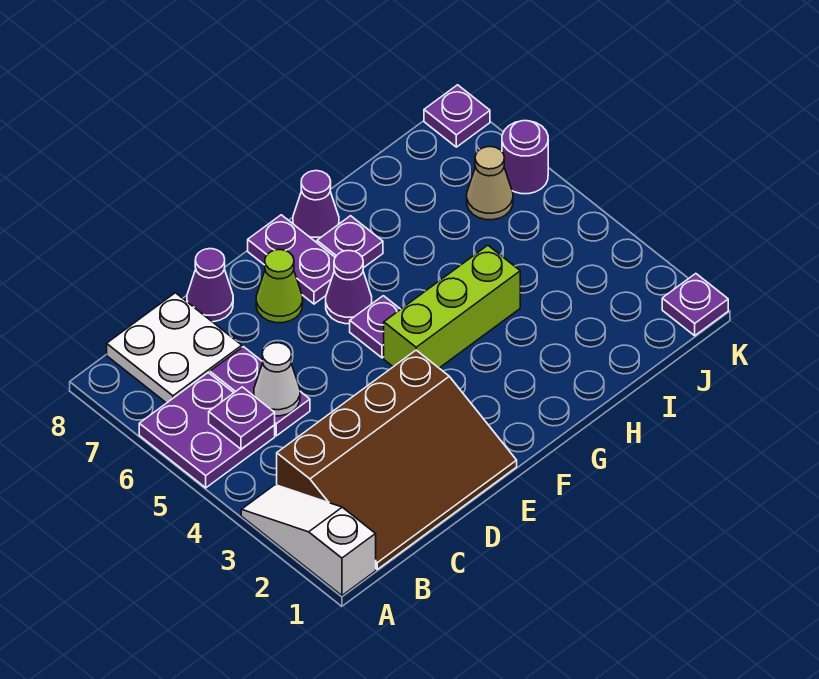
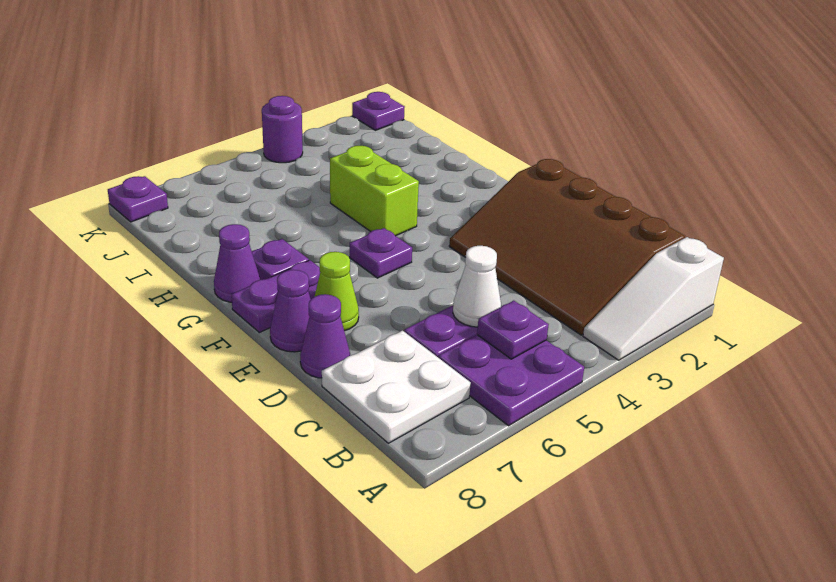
brown slope B1:E3 level 1 top 3 -> brown slope B1:E3 level 1 top 1
lime brick F4:H4 level 1 -> lime brick G4:H4 level 1
purple cone F6 level 1 -> purple cone E8 level 1
tan cone J6 level 1 -> none
purple round brick K6 level 1 -> purple round brick K4 level 1

